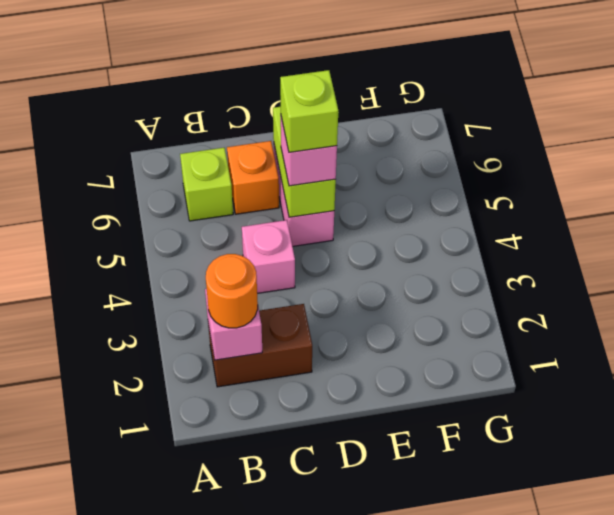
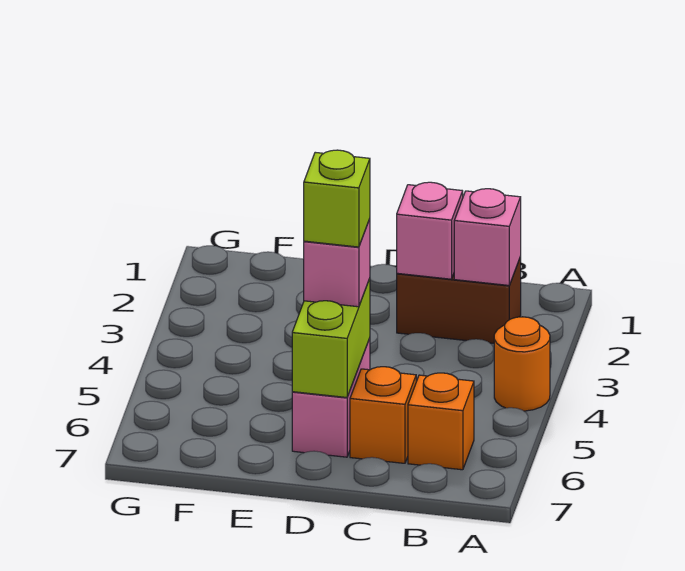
orange round brick B2 level 3 -> orange round brick A4 level 1
lime brick B6 level 1 -> orange brick B6 level 1
pink brick C4 level 1 -> pink brick C2 level 2

